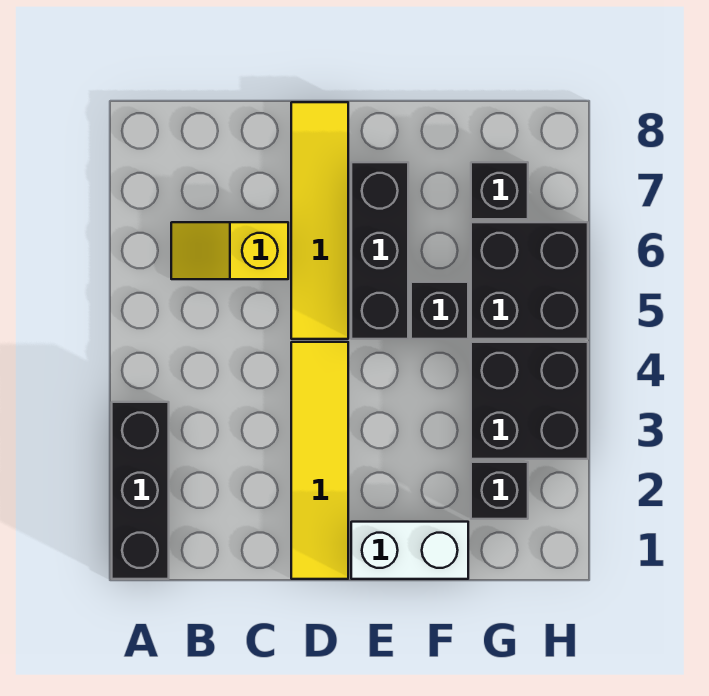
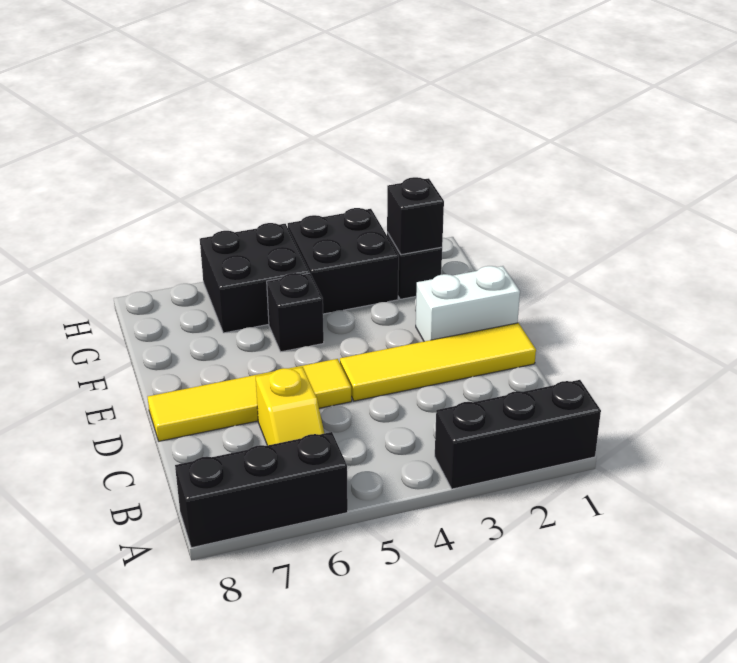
white brick E1:F1 level 1 -> white brick E1:E2 level 1
black brick E5:E7 level 1 -> black brick A6:A8 level 1
black brick G7 level 1 -> black brick G2 level 2

